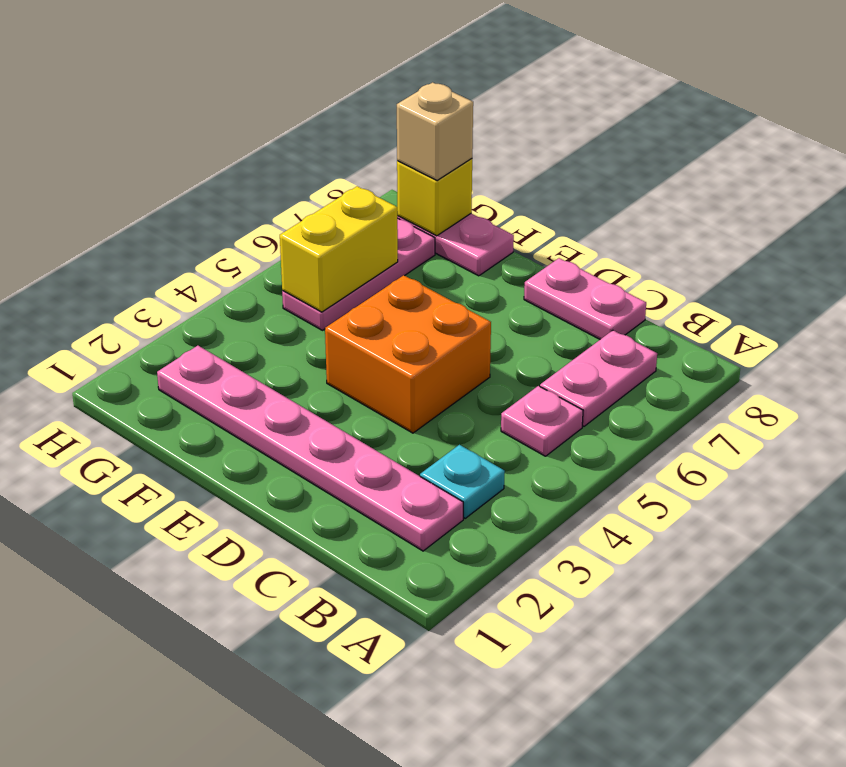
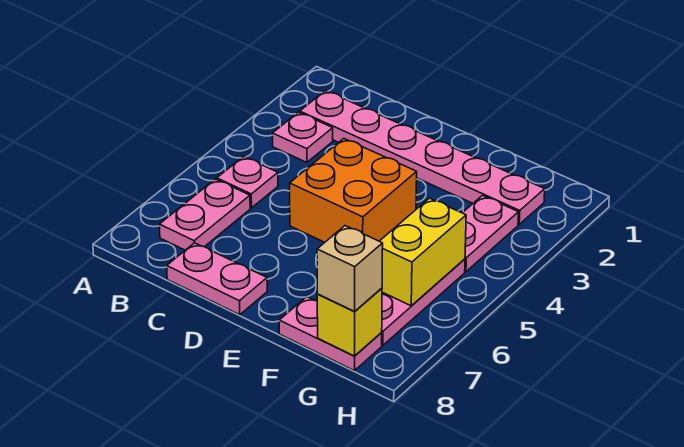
cyan plate B3 level 1 -> pink plate B3 level 1
none -> pink plate G3:G4 level 1

